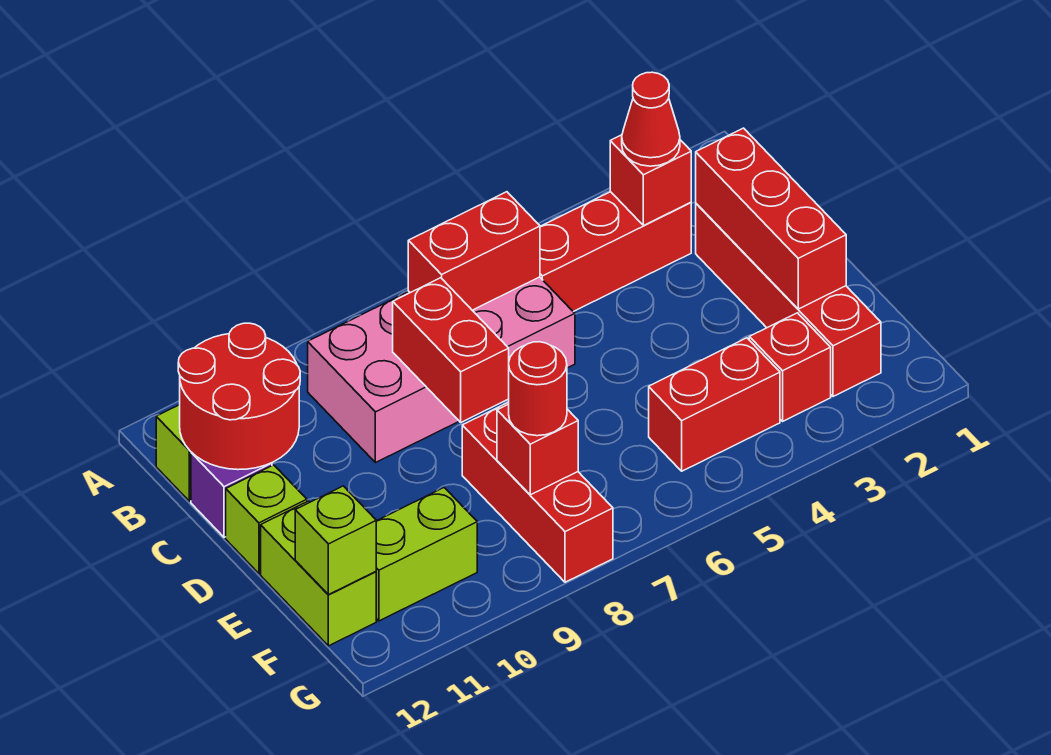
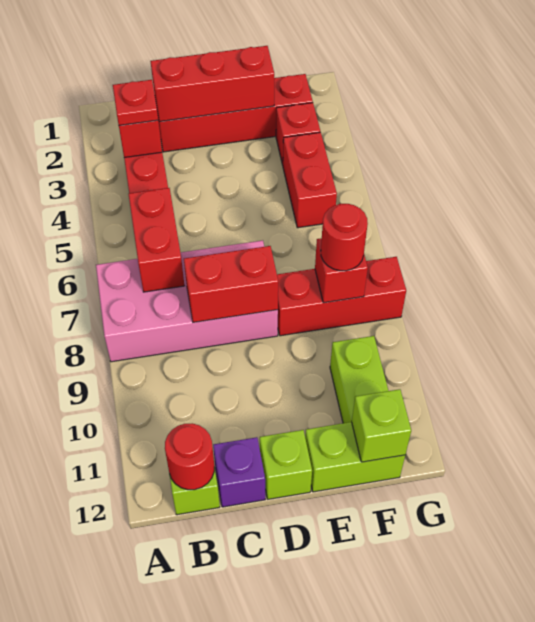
red cone B3 level 3 -> red plate B3 level 3
pink brick B6:C9 level 1 -> pink brick A7:D8 level 1
red round brick B11:C12 level 2 -> red round brick B12 level 2

